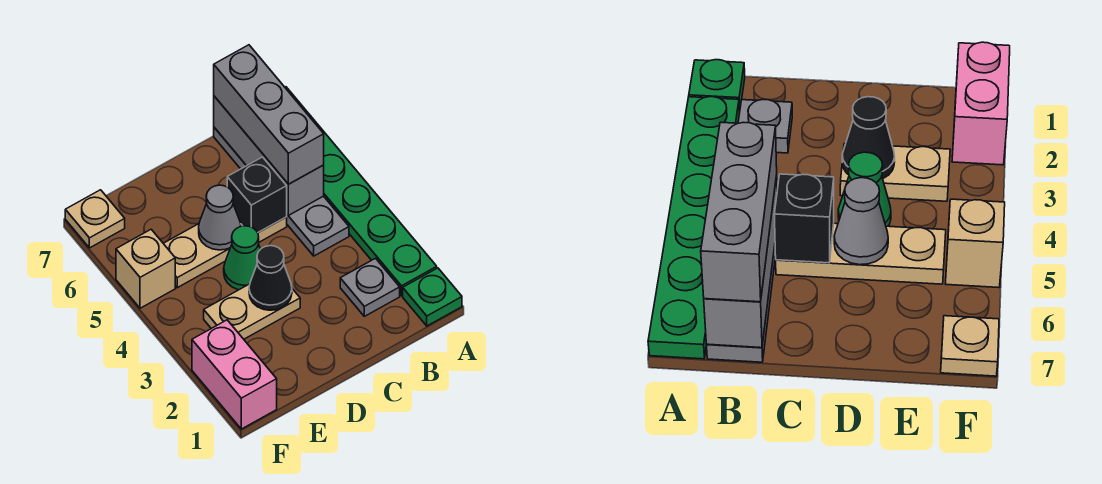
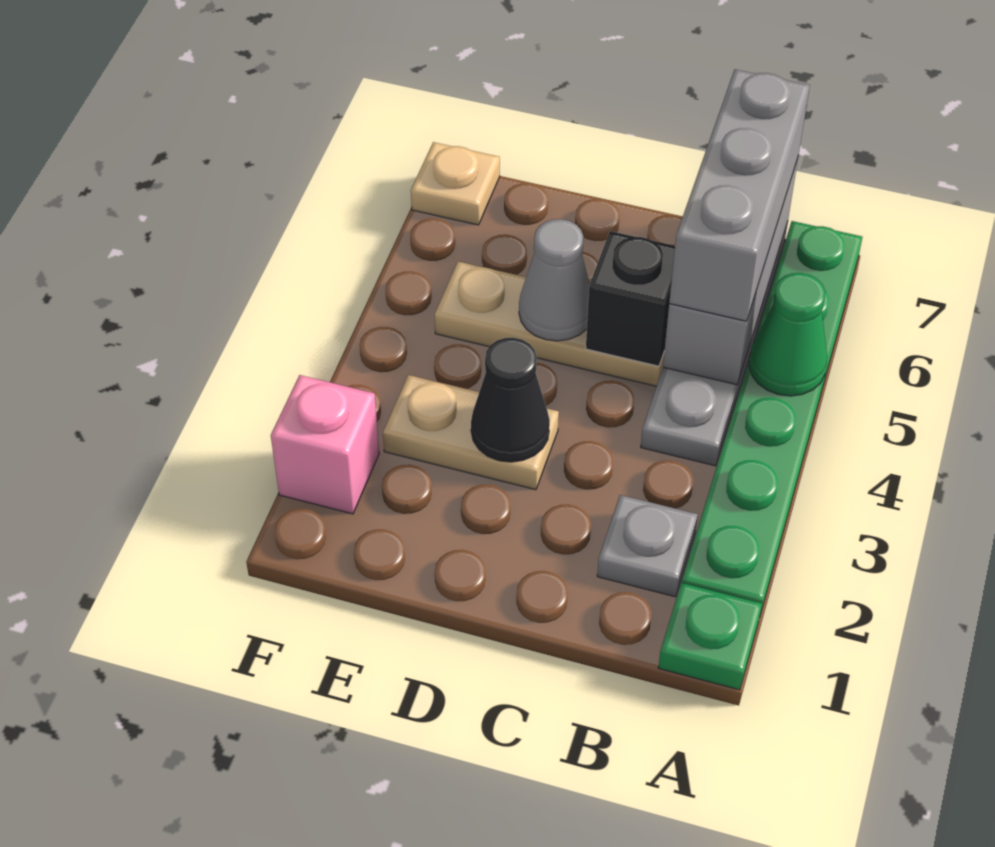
green cone D4 level 1 -> green cone A5 level 2
pink brick F1:F2 level 1 -> pink brick F2 level 1
tan brick F5 level 1 -> none

